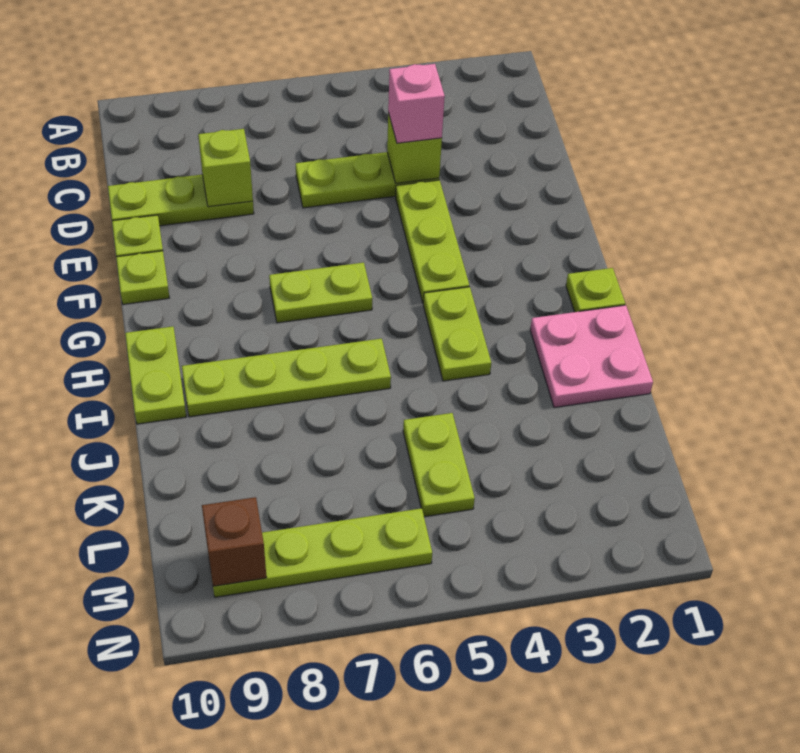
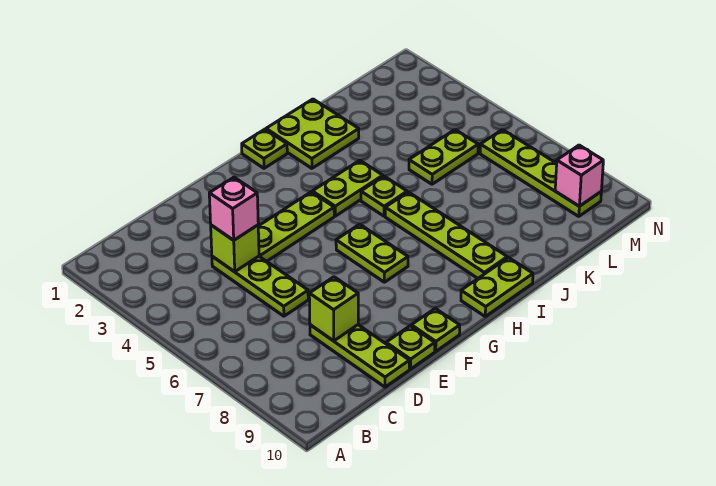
pink plate I1:J2 level 1 -> lime plate I1:J2 level 1
none -> lime plate I5 level 1
brown brick M9 level 2 -> pink brick M9 level 2

